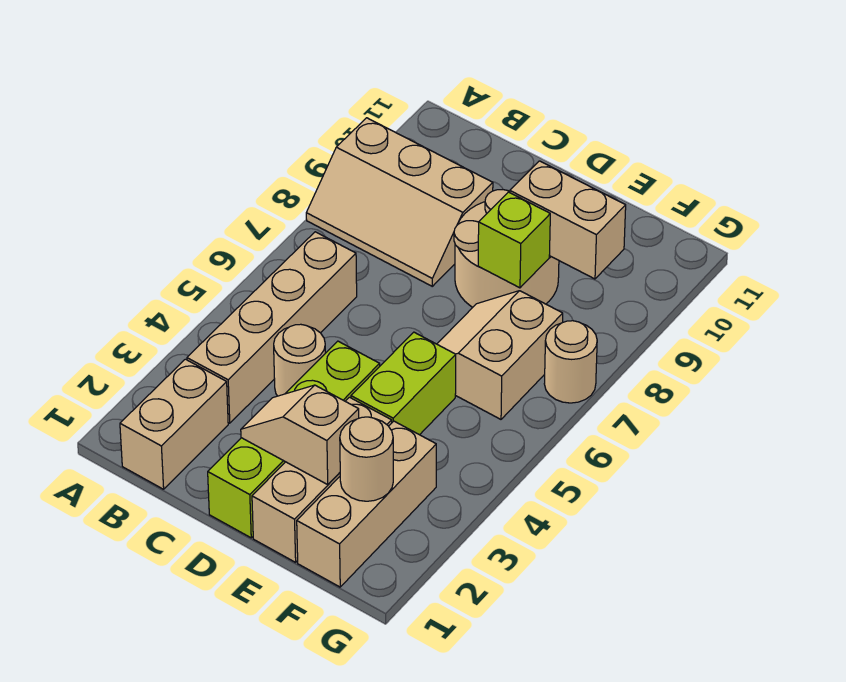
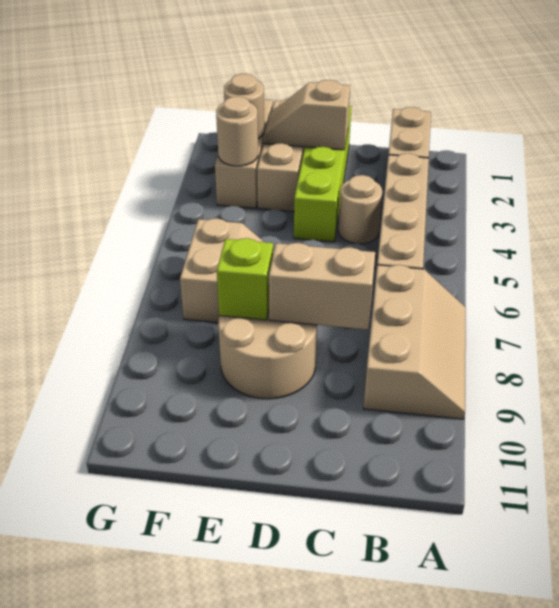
tan slope A8:C9 level 1 top 9 -> tan slope A7:B9 level 1 top B
tan slope D2:E2 level 2 top E -> tan slope D2:E2 level 2 top D
lime brick E4:E5 level 1 -> none
tan brick E9:F9 level 2 -> tan brick C8:D8 level 2
tan round brick G7 level 1 -> tan round brick F3 level 2

